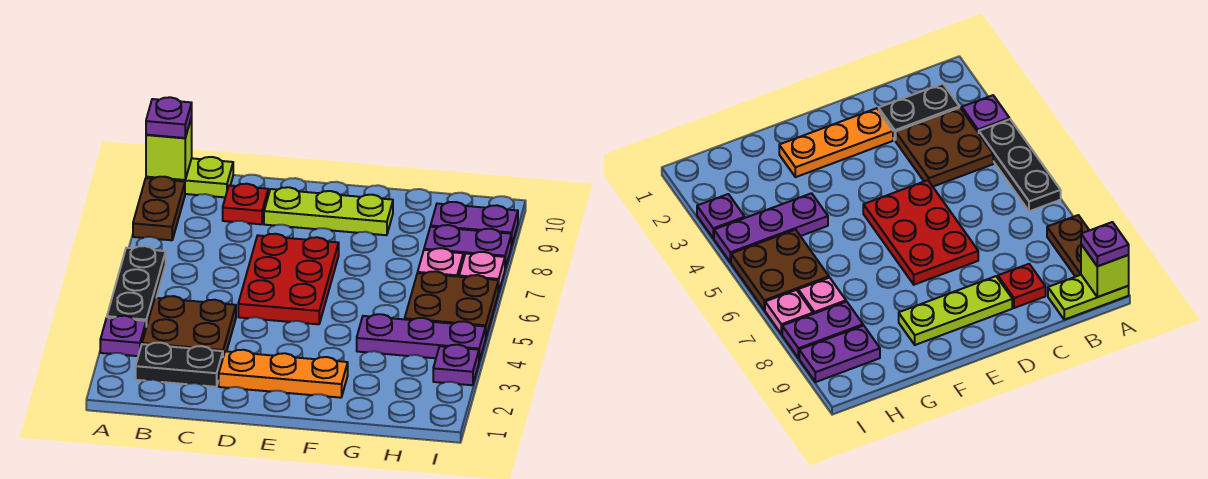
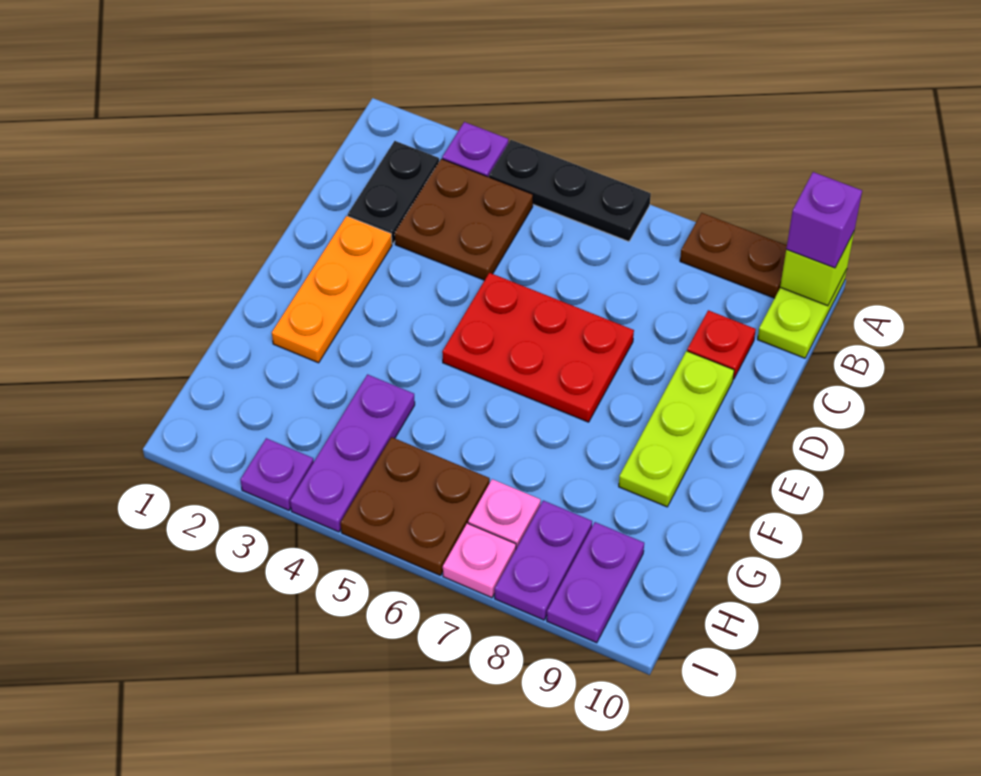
purple plate A10 level 3 -> purple brick A10 level 3

